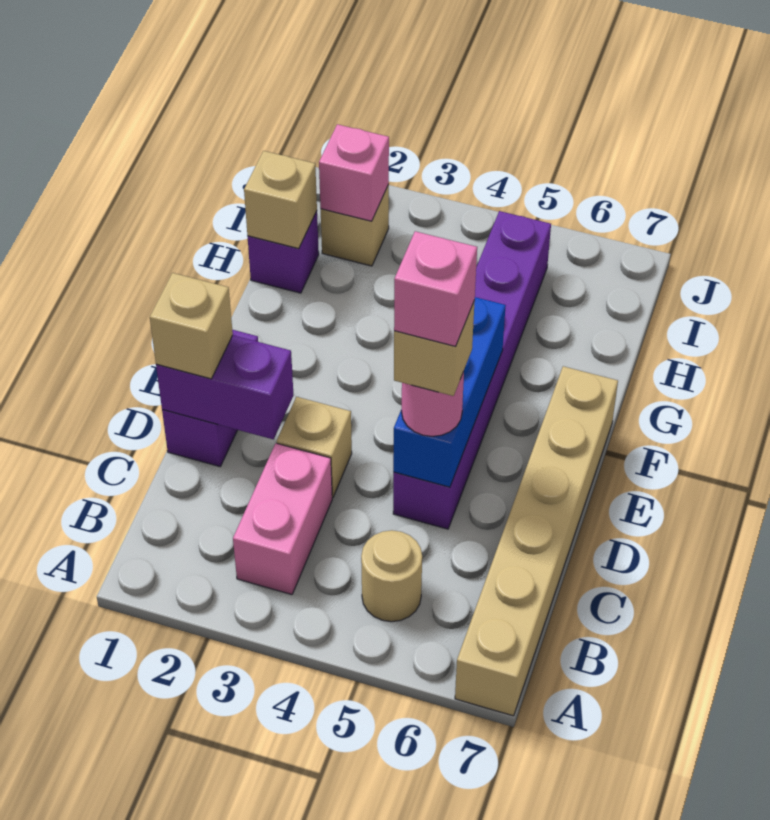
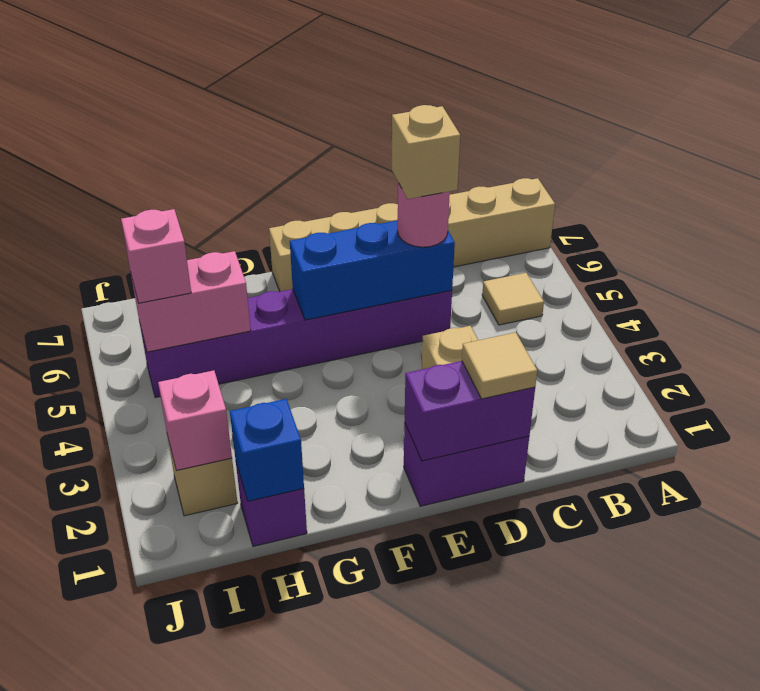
pink brick B3:C3 level 1 -> pink brick H5:I5 level 2
tan round brick B5 level 1 -> tan tile B5 level 1
purple brick D1:D2 level 2 -> purple brick D1:E1 level 2
tan brick D1 level 3 -> tan tile D1 level 3
pink brick D5 level 5 -> pink brick I5 level 3
tan brick H1 level 2 -> blue brick H1 level 2

